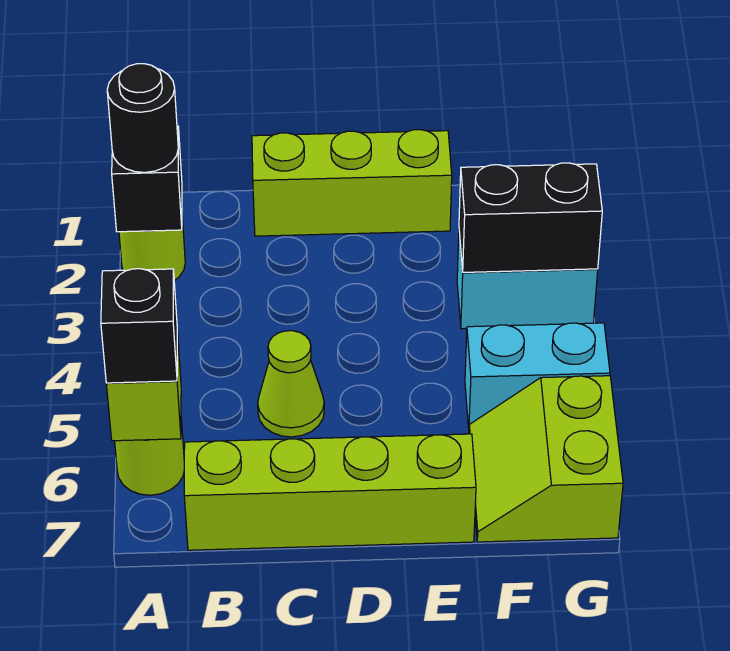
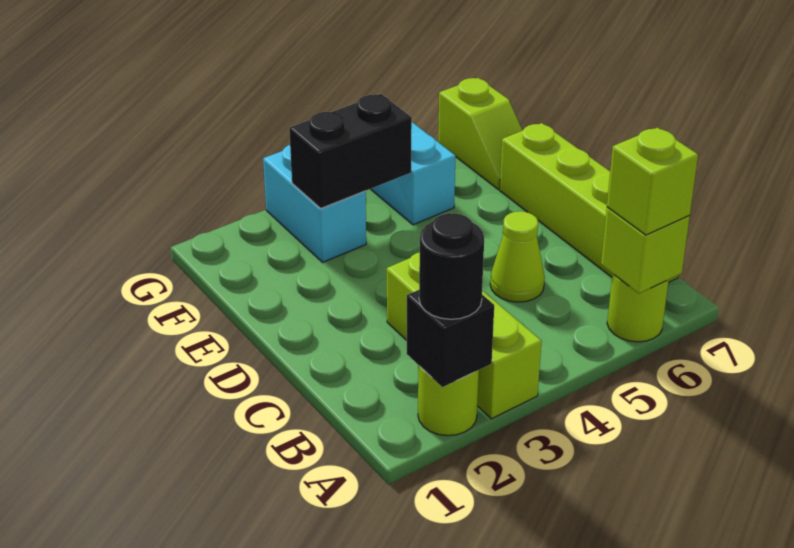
black brick A6 level 3 -> lime brick A6 level 3
lime brick C1:E1 level 1 -> lime brick A3:C3 level 1
black brick F3:G3 level 2 -> black brick F3:F4 level 2
lime slope F6:G7 level 1 top G -> lime slope F7:G7 level 1 top G

